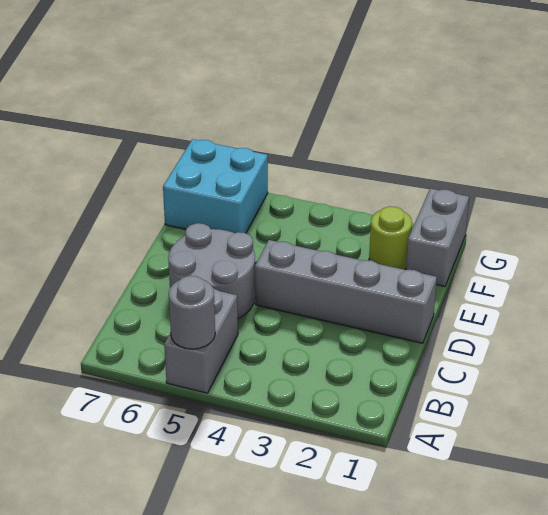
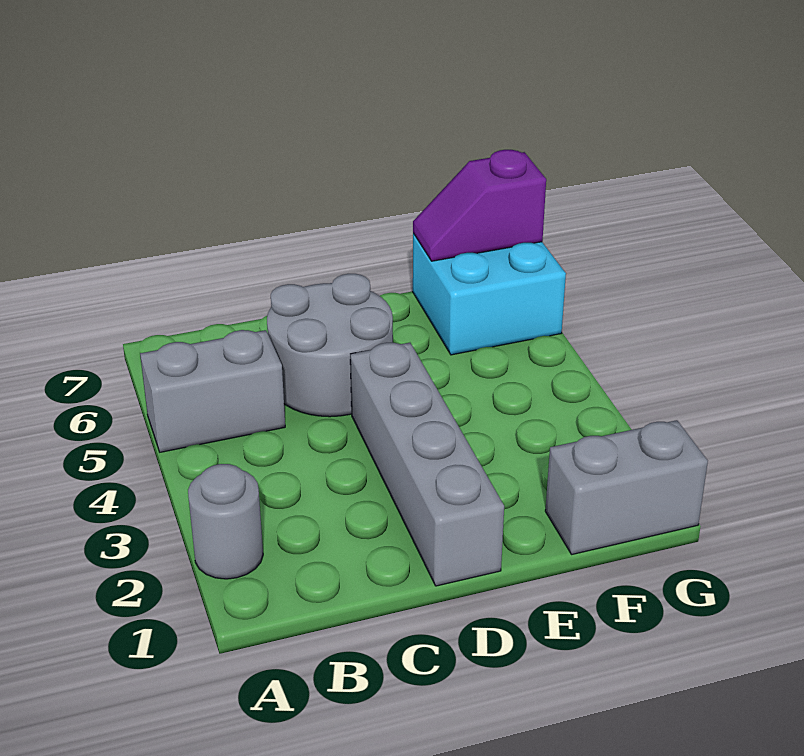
grey round brick A5 level 2 -> grey round brick A2 level 1
lime round brick F2 level 1 -> none
none -> purple slope F7:G7 level 2 top G

